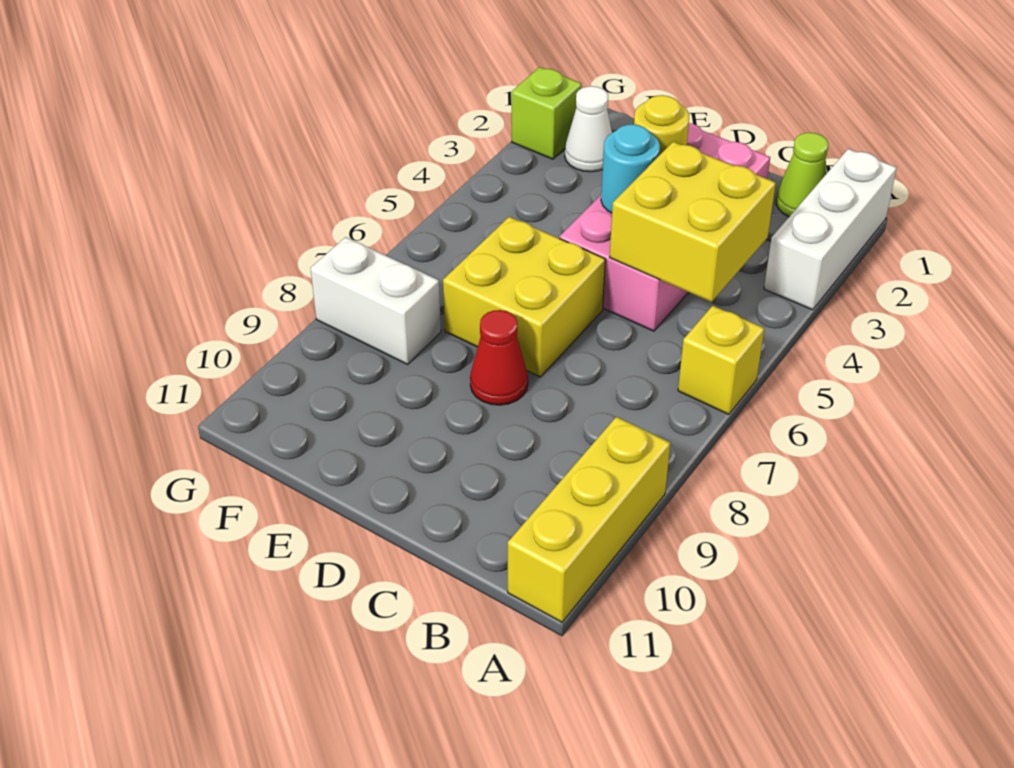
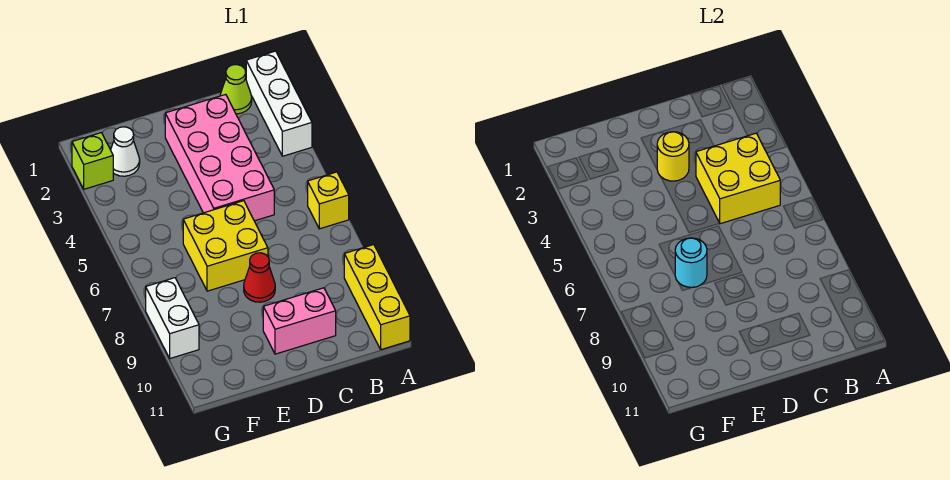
none -> pink brick C10:D10 level 1
cyan round brick D4 level 2 -> cyan round brick E7 level 2
white brick F8:G8 level 1 -> white brick G8:G9 level 1

